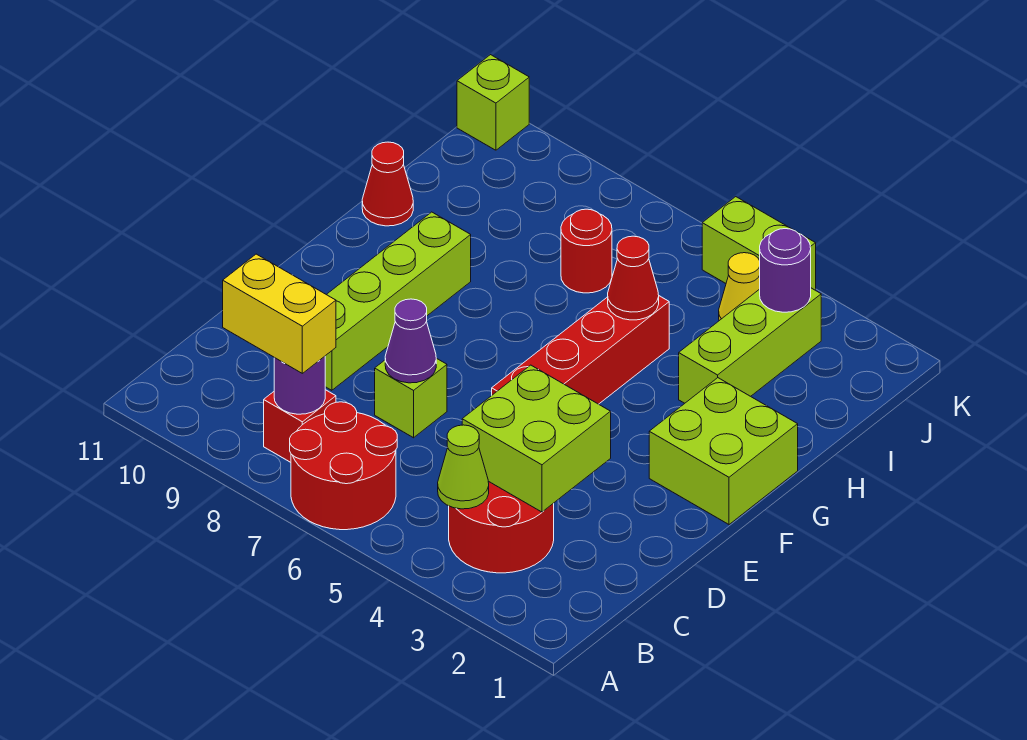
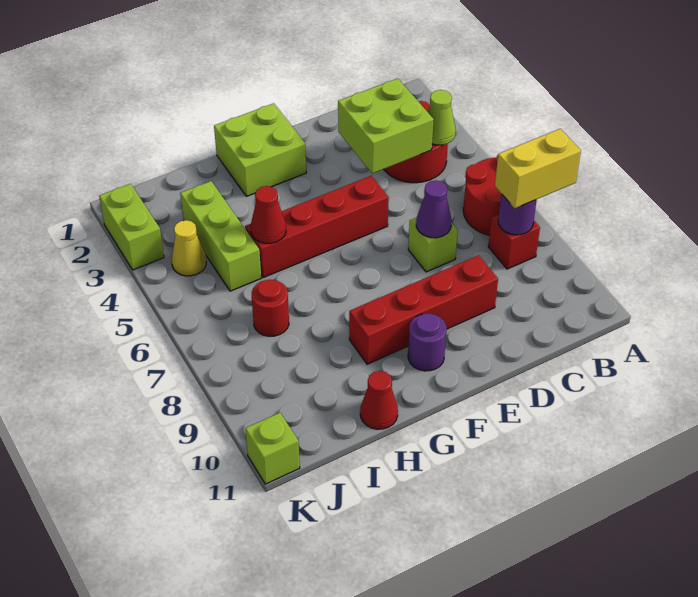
yellow brick B8:B9 level 3 -> yellow brick A8:B8 level 3
lime brick D9:G9 level 1 -> red brick D9:G9 level 1
lime brick H3:J3 level 1 -> lime brick I3:I5 level 1
purple round brick J3 level 2 -> purple round brick F10 level 1
lime brick K4:K5 level 1 -> lime brick K2:K3 level 1

